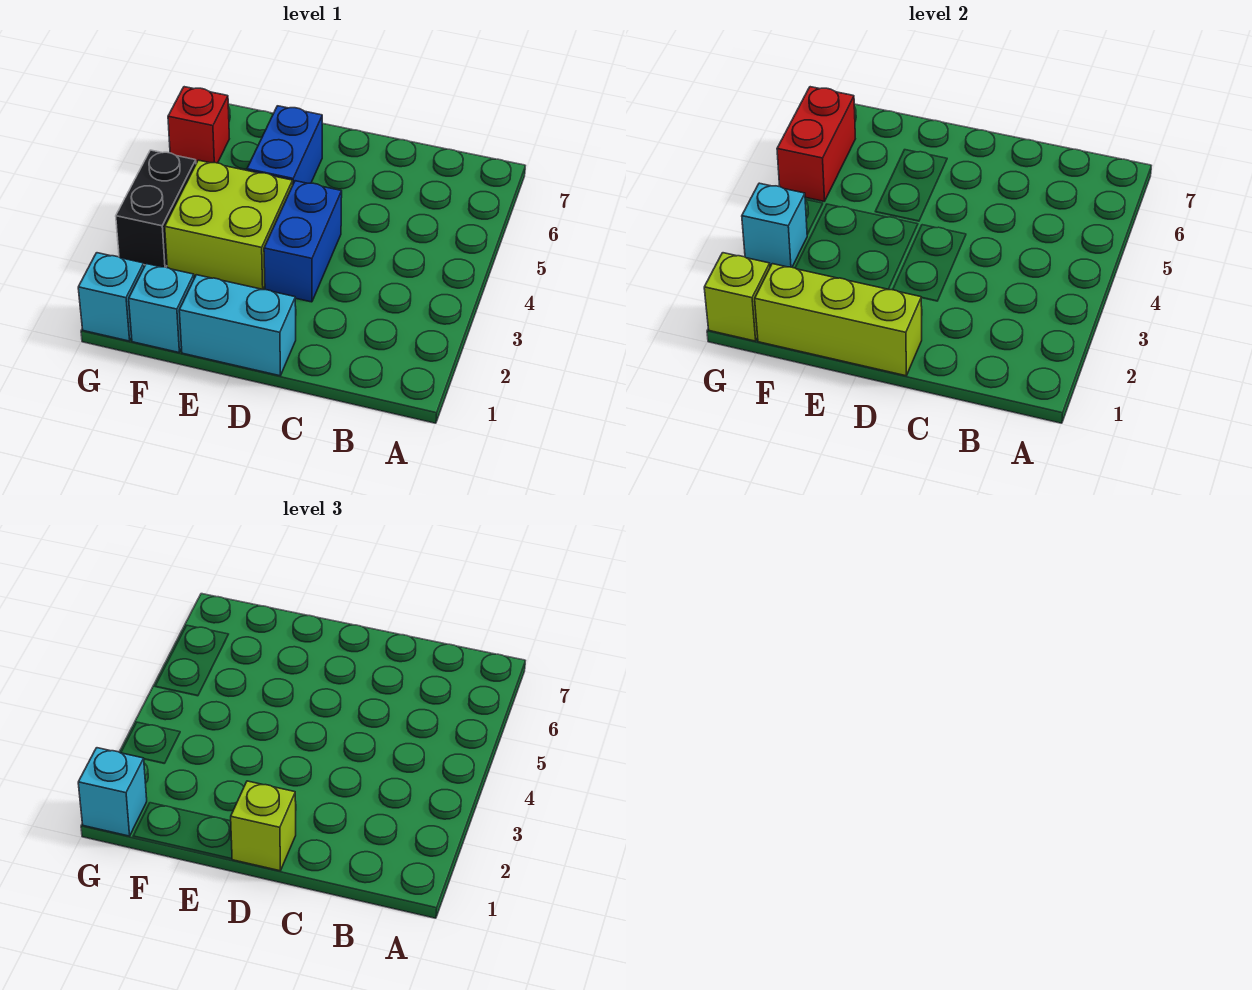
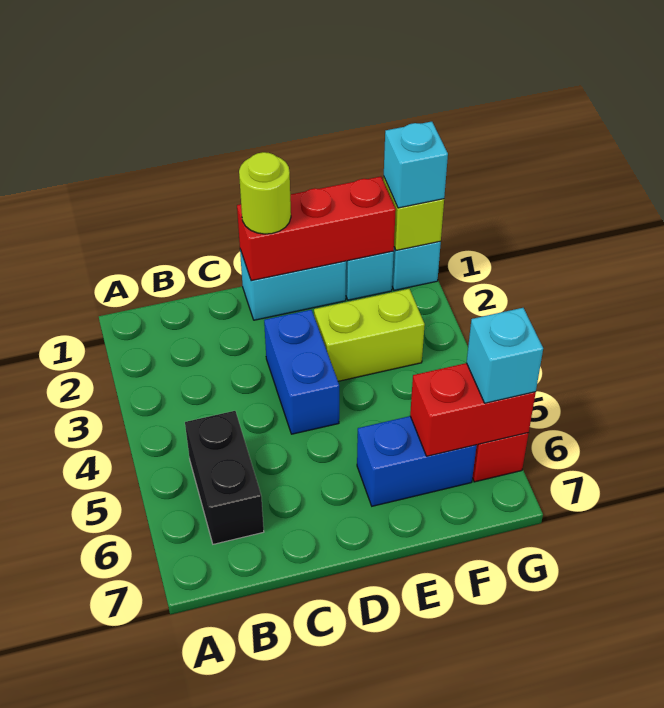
lime brick D1:F1 level 2 -> red brick D1:F1 level 2
lime brick D1 level 3 -> lime round brick D1 level 3
lime brick E3:F4 level 1 -> lime brick E3:F3 level 1
blue brick E5:E6 level 1 -> blue brick E6:F6 level 1
black brick G3:G4 level 1 -> black brick B5:B6 level 1
cyan brick G3 level 2 -> cyan brick G6 level 3
red brick G5:G6 level 2 -> red brick F6:G6 level 2

